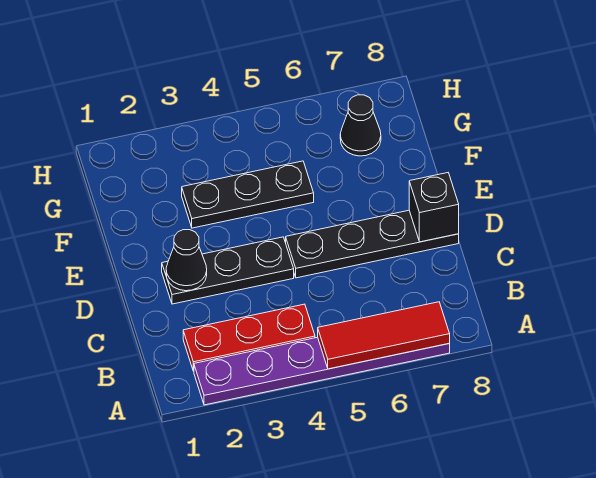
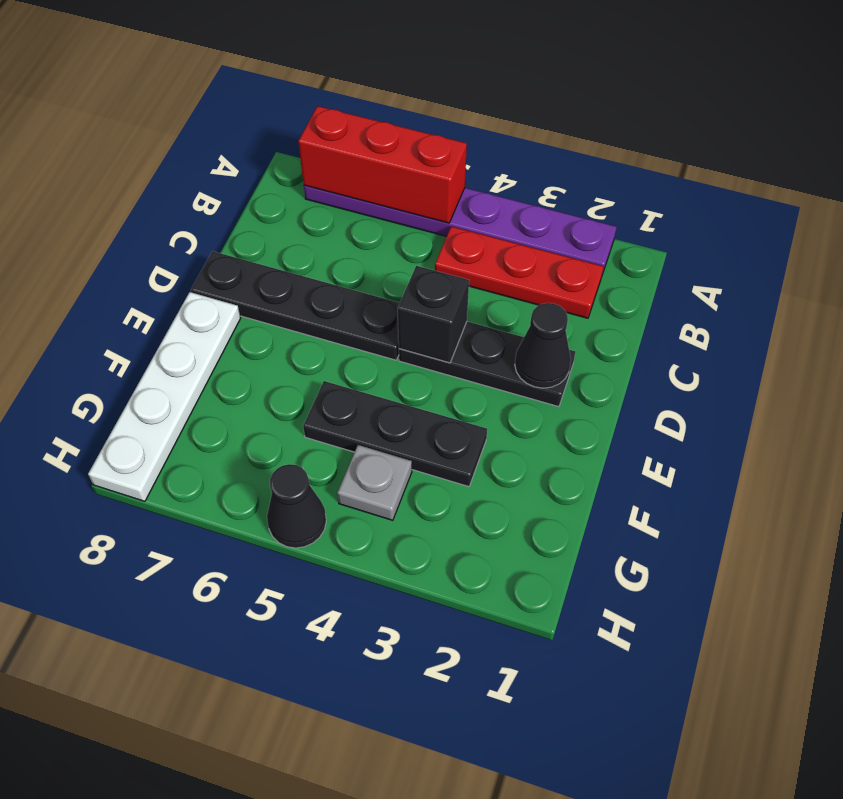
red tile A5:A7 level 2 -> red brick A5:A7 level 2
black brick D8 level 2 -> black brick D4 level 2
none -> white plate E8:H8 level 1
none -> grey plate G4 level 1
black cone G7 level 1 -> black cone H5 level 1

